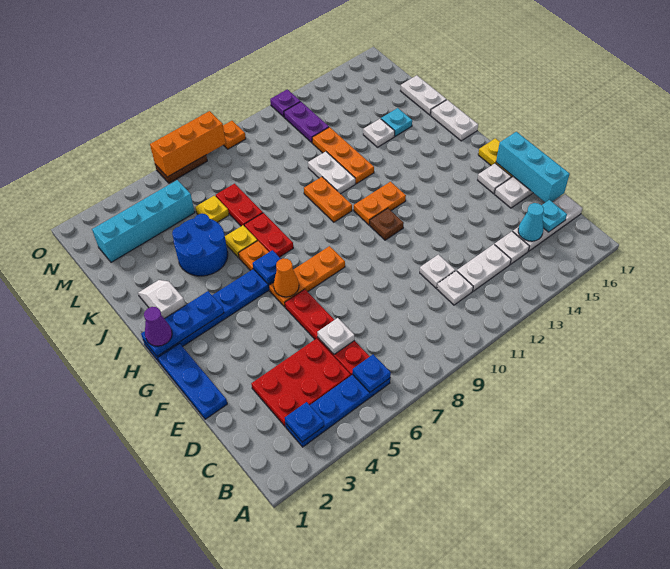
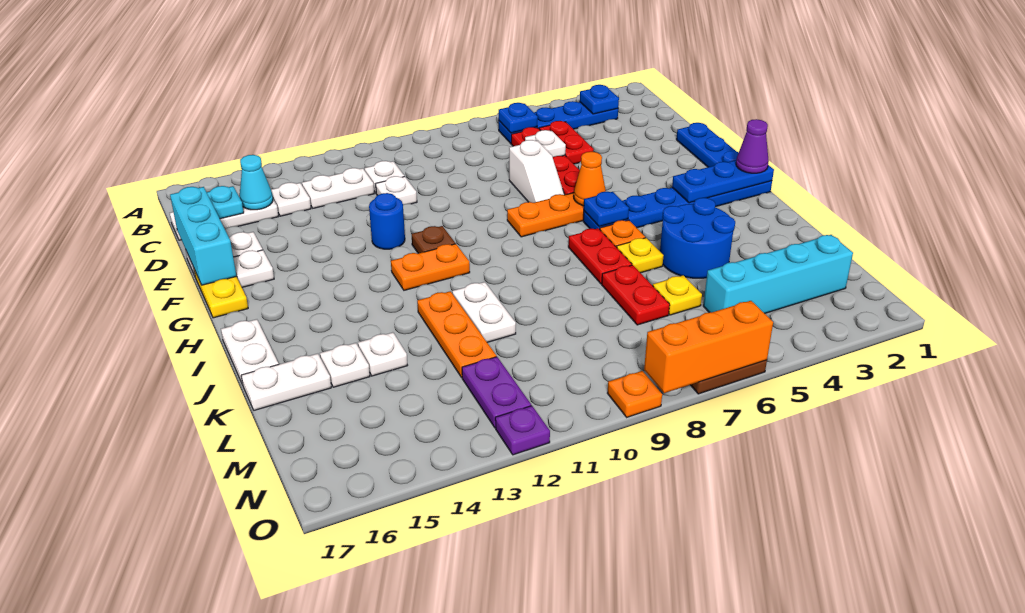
red plate C3:D5 level 1 -> red plate C5:D5 level 1
none -> blue round brick F12 level 1
white slope I2:J2 level 1 top I -> white slope E7:F7 level 1 top E
orange plate I10:J10 level 1 -> none
cyan plate K15 level 1 -> white plate K15 level 1
white plate K17:L17 level 1 -> white plate K16:K17 level 1

